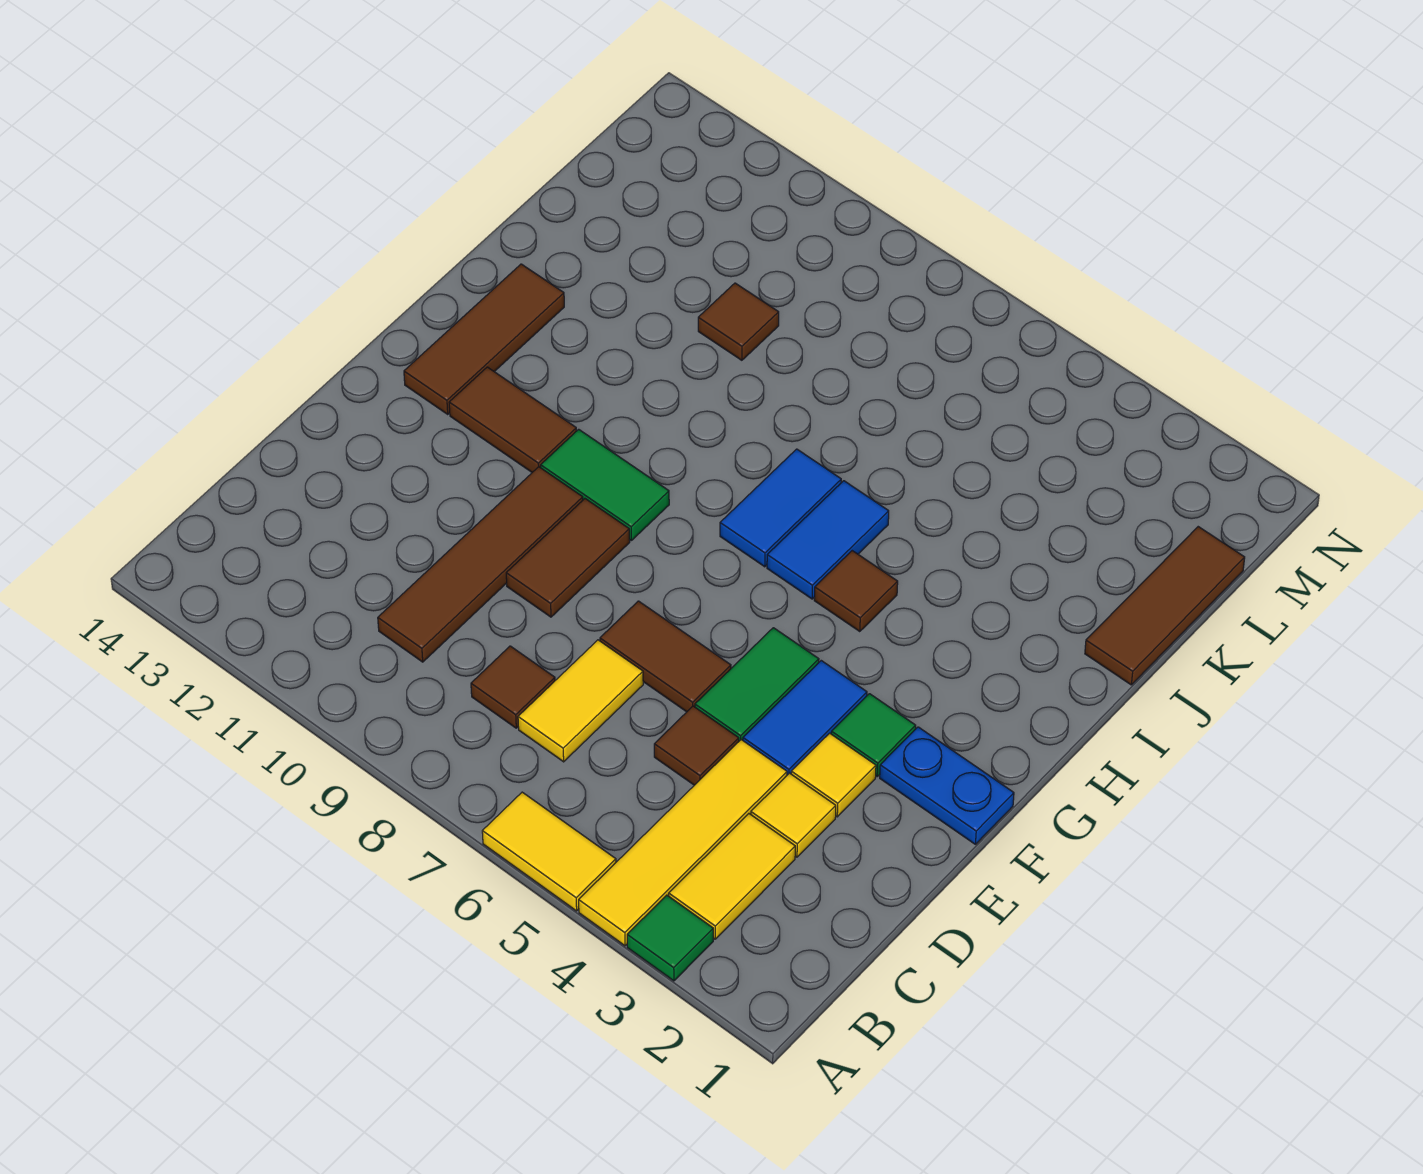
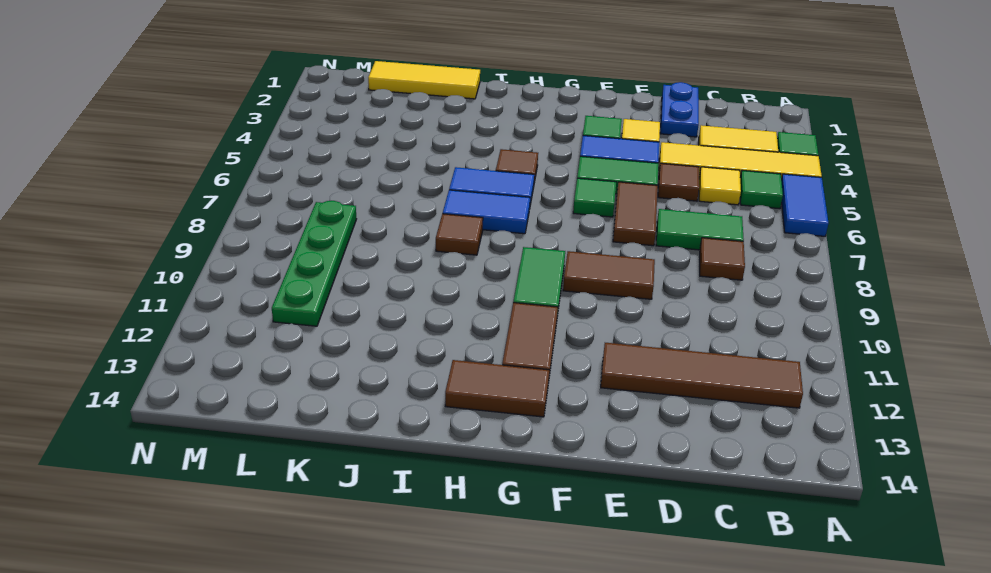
yellow tile A5:A6 level 1 -> blue tile A5:A6 level 1
none -> green tile B5 level 1
yellow tile C7:D7 level 1 -> green tile C7:D7 level 1
brown tile C10:F10 level 1 -> brown tile B12:E12 level 1
yellow tile D3 level 1 -> yellow tile C5 level 1
blue plate F1:F2 level 1 -> blue plate D1:D2 level 1
none -> green tile F6 level 1
brown tile G13:I13 level 1 -> brown tile G13:H13 level 1
brown tile J1:L1 level 1 -> yellow tile J1:L1 level 1
brown tile K10 level 1 -> brown tile I8 level 1
none -> green plate L8:L11 level 1

